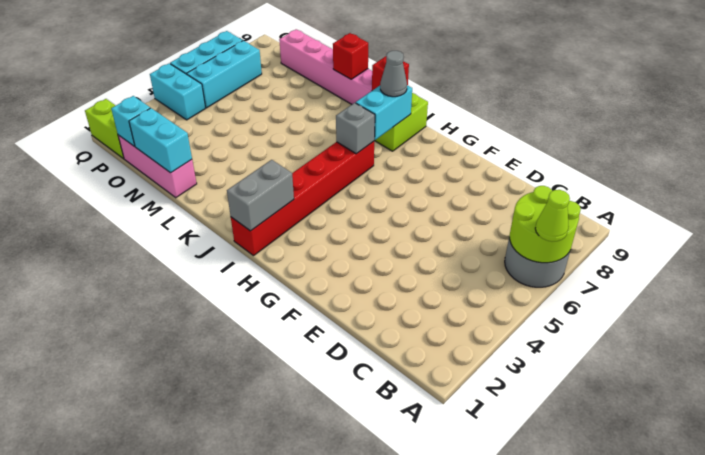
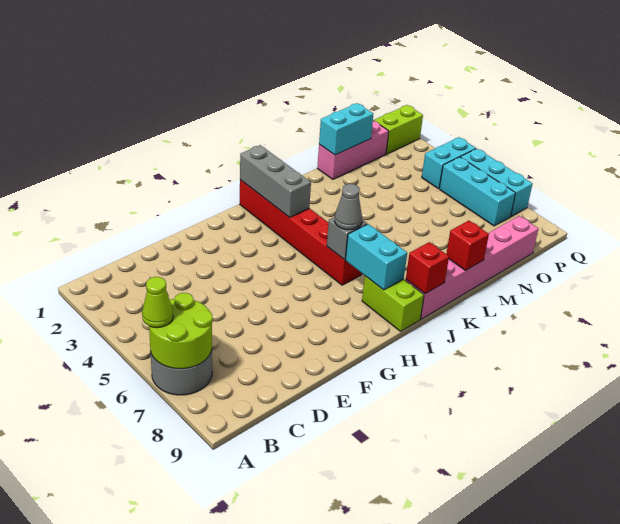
grey brick I1:I2 level 2 -> grey brick I1:I3 level 2
grey cone I8 level 3 -> grey cone I6 level 3
cyan brick O1 level 2 -> none

